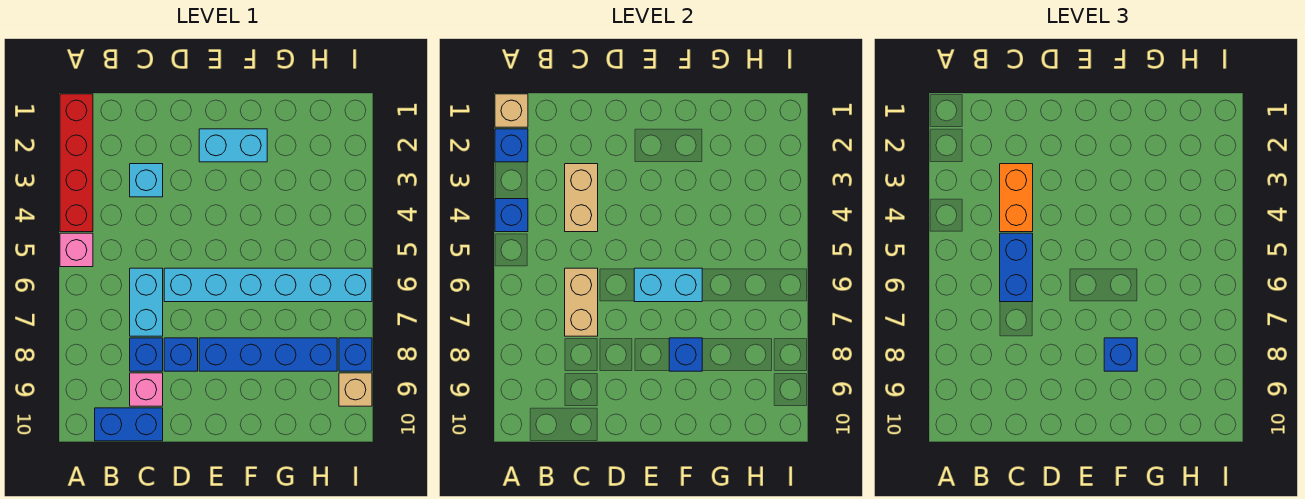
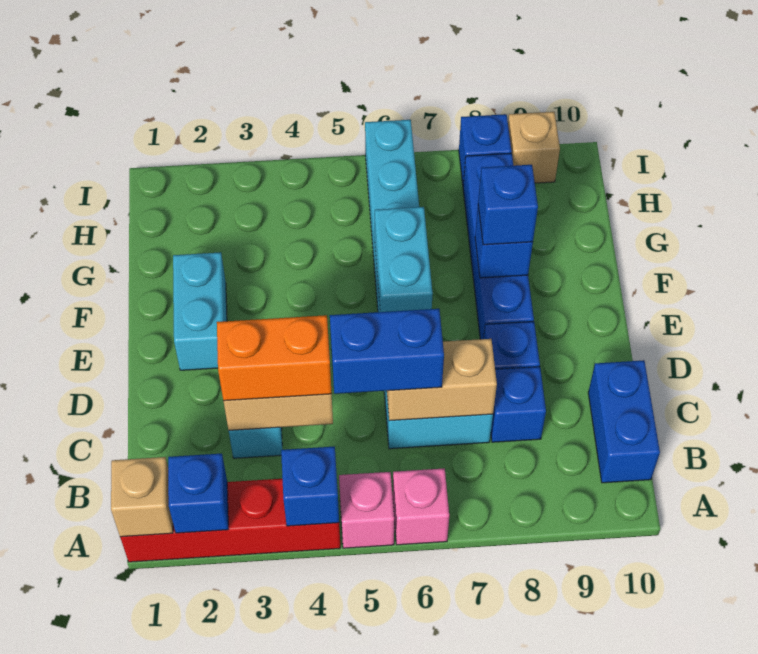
pink brick C9 level 1 -> pink brick A6 level 1

